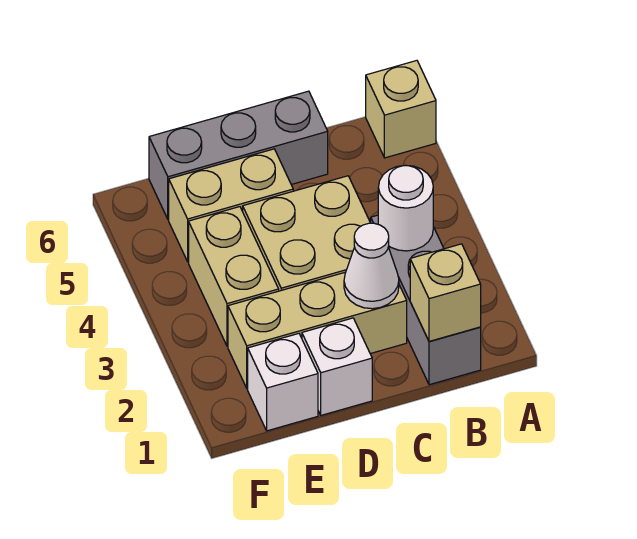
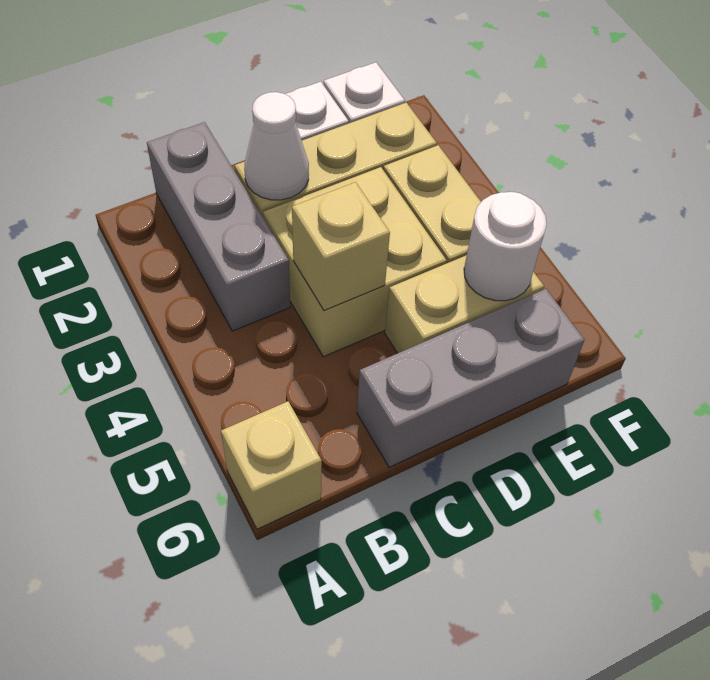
tan brick B1 level 2 -> tan brick C4 level 2
white round brick B3 level 2 -> white round brick E5 level 2

